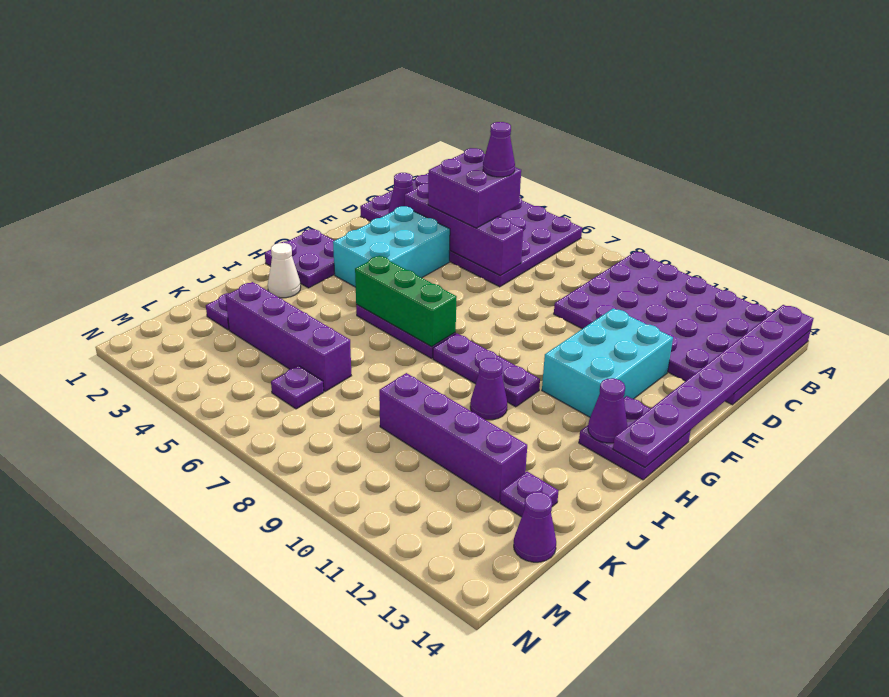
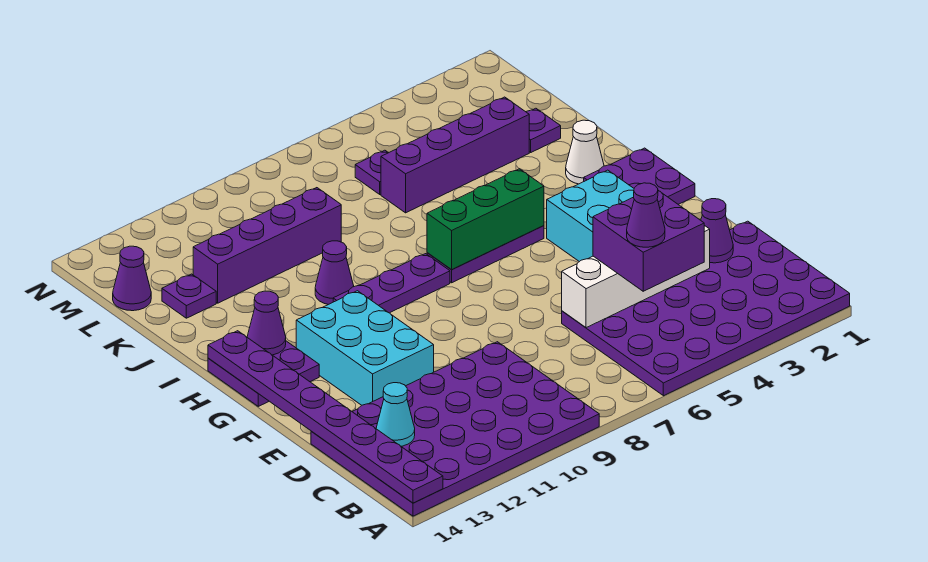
none -> cyan cone C13 level 2
purple brick D3:D6 level 2 -> white brick D3:D6 level 2

